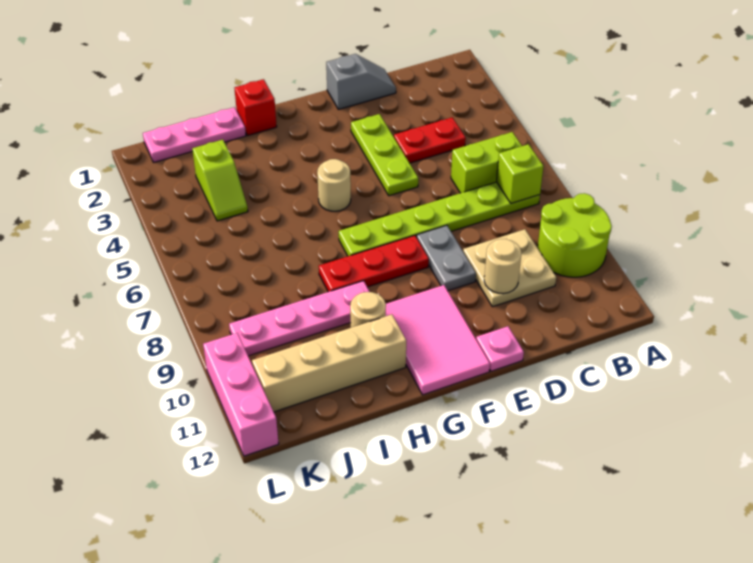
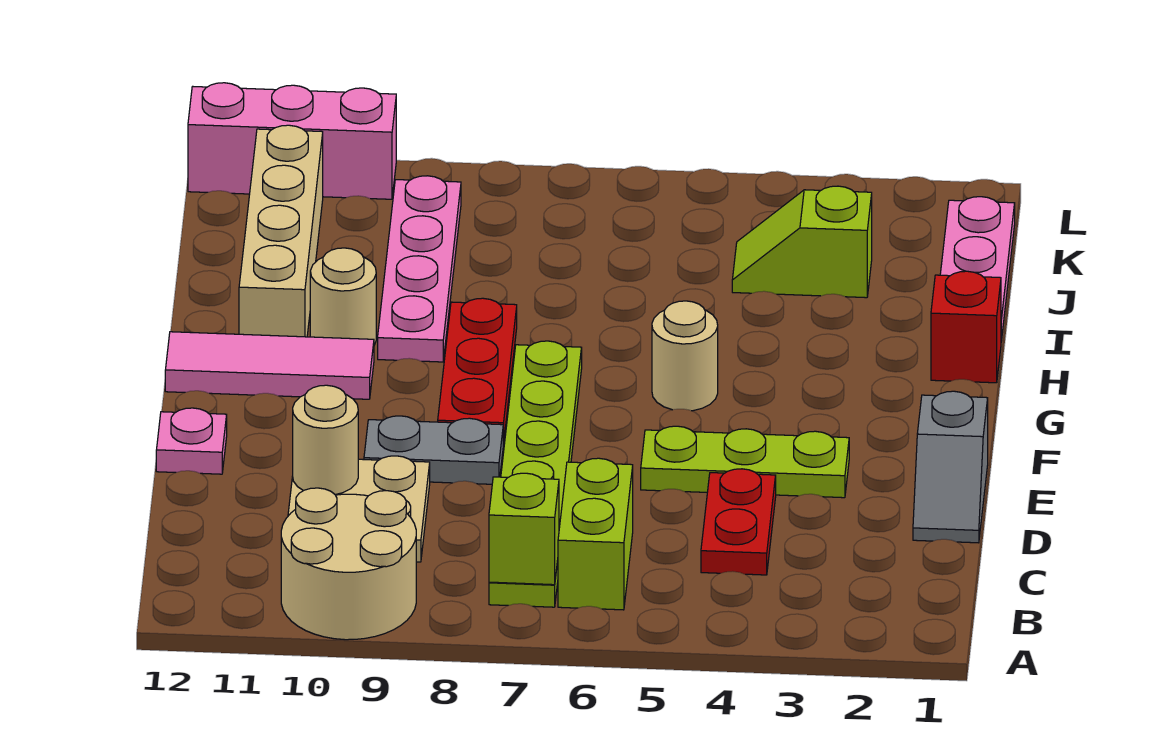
lime round brick A9:B10 level 1 -> tan round brick A9:B10 level 1
pink tile F10:G12 level 1 -> pink tile G10:G12 level 1

